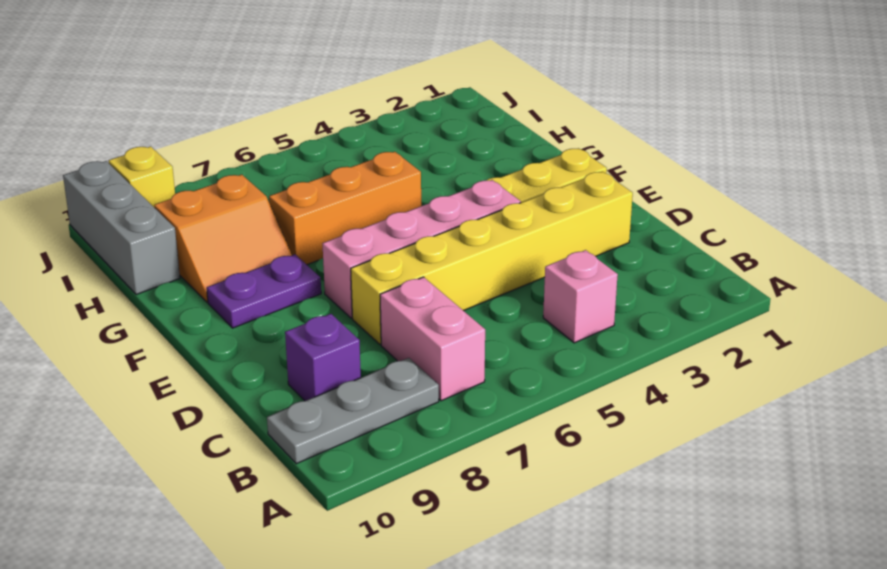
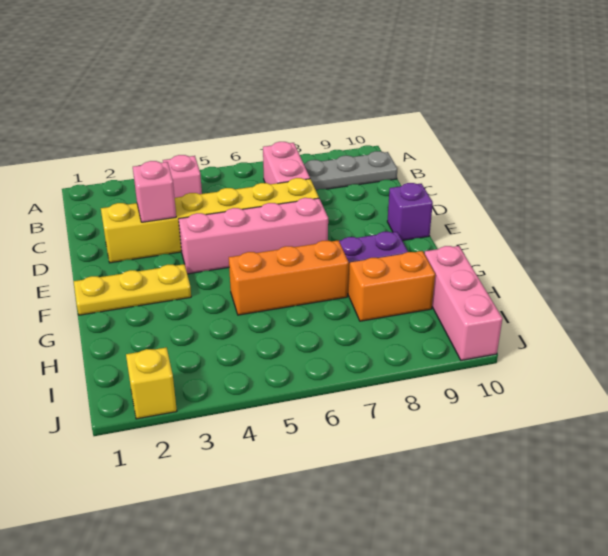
purple brick C9 level 1 -> purple brick E10 level 1
none -> pink brick D3 level 2
grey brick H10:J10 level 1 -> pink brick H10:J10 level 1
yellow brick J9 level 1 -> yellow brick J2 level 1

